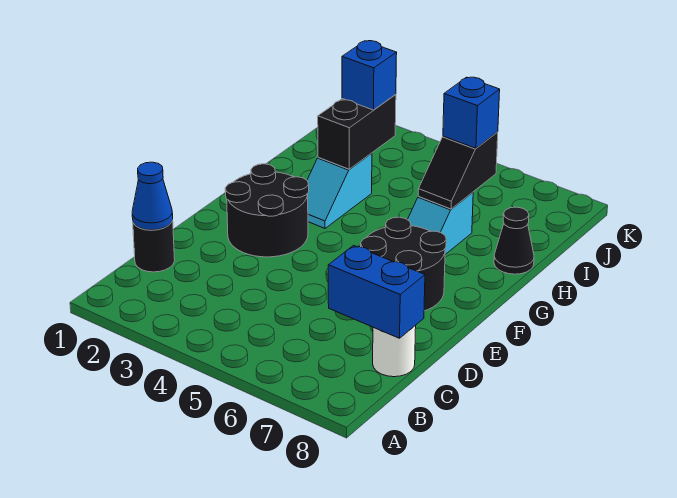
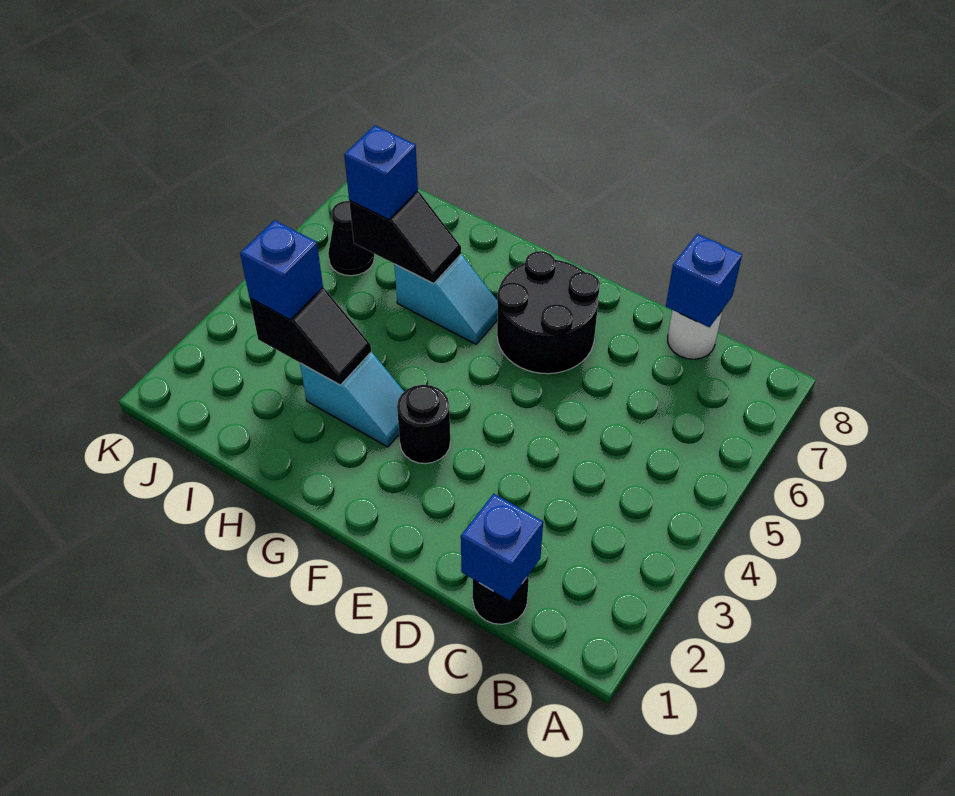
blue cone C1 level 2 -> blue brick C1 level 2
blue brick C7:C8 level 2 -> blue brick C8 level 2
black round brick E2:F3 level 1 -> black round brick F3 level 1
black brick H3:I3 level 2 -> black slope H3:I3 level 2 top I
black cone H8 level 1 -> black cone J6 level 1

